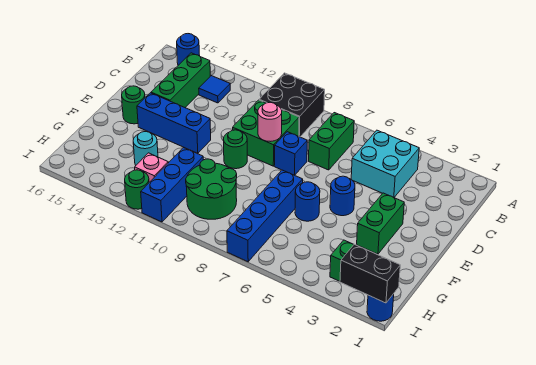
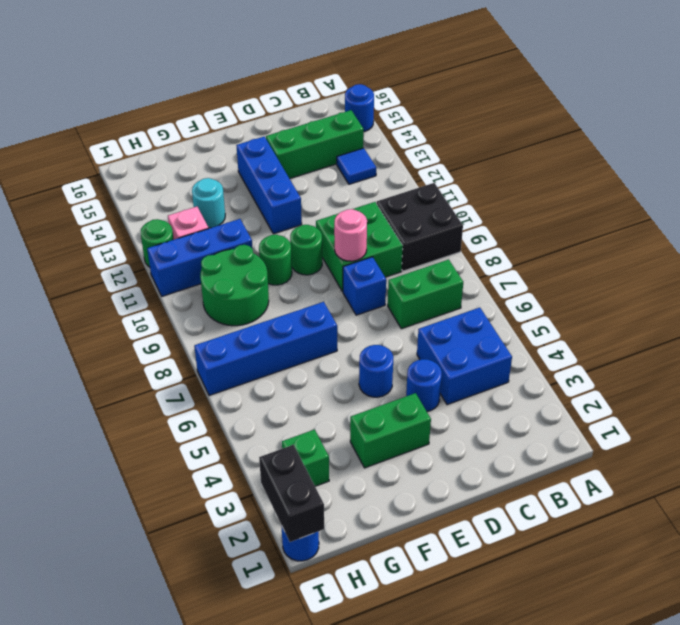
cyan brick B4:C5 level 1 -> blue brick B4:C5 level 1
green round brick E15 level 1 -> green round brick F10 level 1
blue round brick F6 level 1 -> blue round brick D4 level 1

